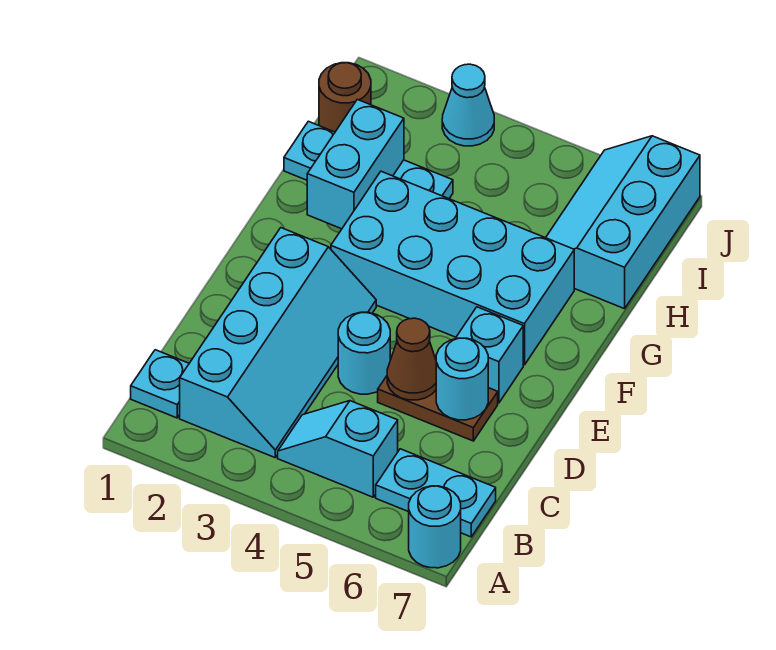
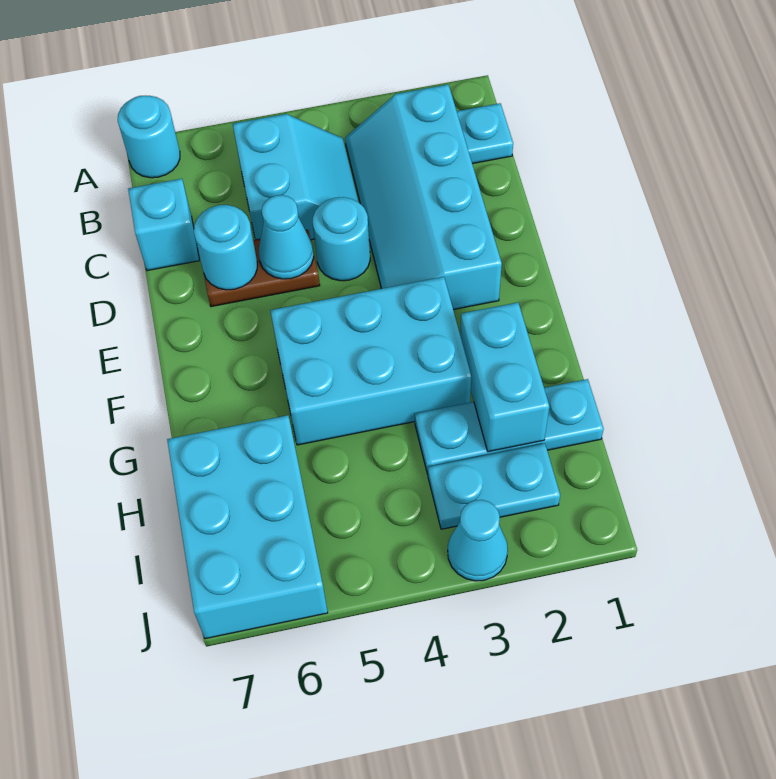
cyan slope B4:B5 level 1 top 5 -> cyan slope B4:C5 level 1 top 5
cyan plate B6:B7 level 1 -> cyan plate I2:I3 level 1
brown cone D5 level 2 -> cyan cone D5 level 2
cyan brick E6 level 1 -> cyan brick C7 level 1
cyan brick F3:G6 level 1 -> cyan brick F3:G5 level 1
cyan slope H6:J7 level 1 top 7 -> cyan brick H6:J7 level 1
brown round brick I1 level 1 -> none

